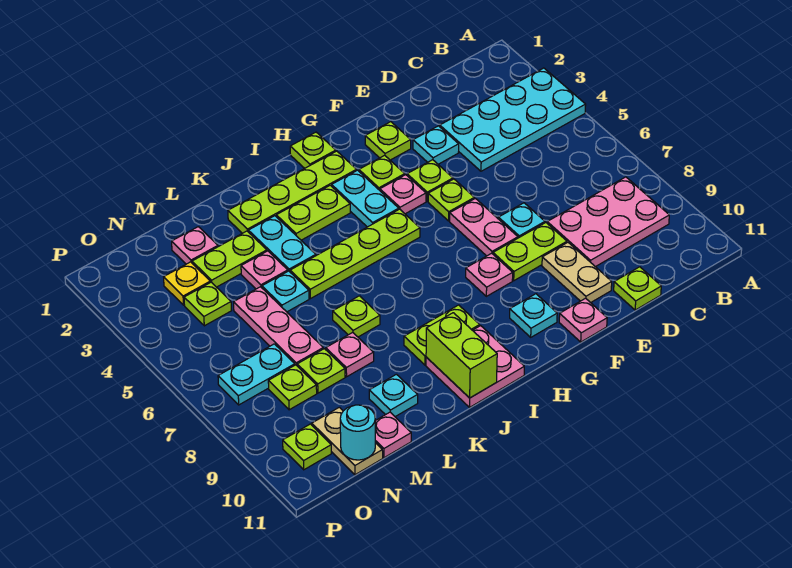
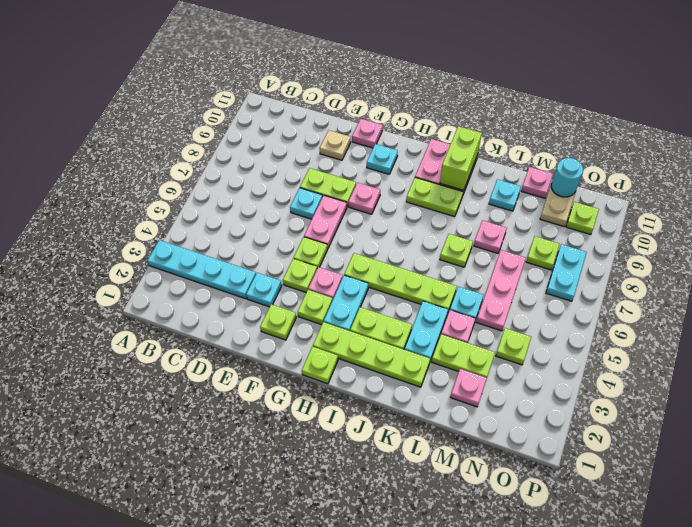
cyan plate A3:D4 level 1 -> cyan plate A3:D3 level 1
pink plate B8:D9 level 1 -> none
lime plate D11 level 1 -> none
tan plate E9:E10 level 1 -> tan plate E10 level 1
lime plate M8 level 1 -> none
yellow plate N3 level 1 -> none
cyan plate N7:O7 level 1 -> cyan plate O7:O8 level 1

